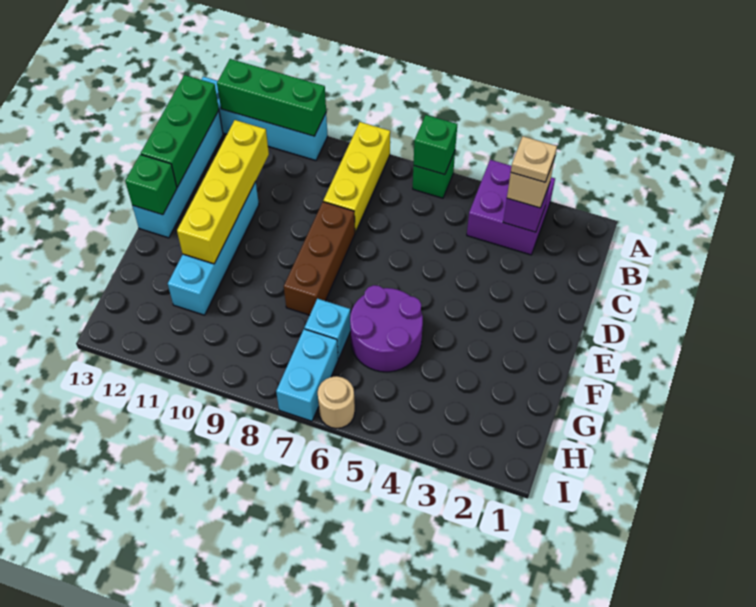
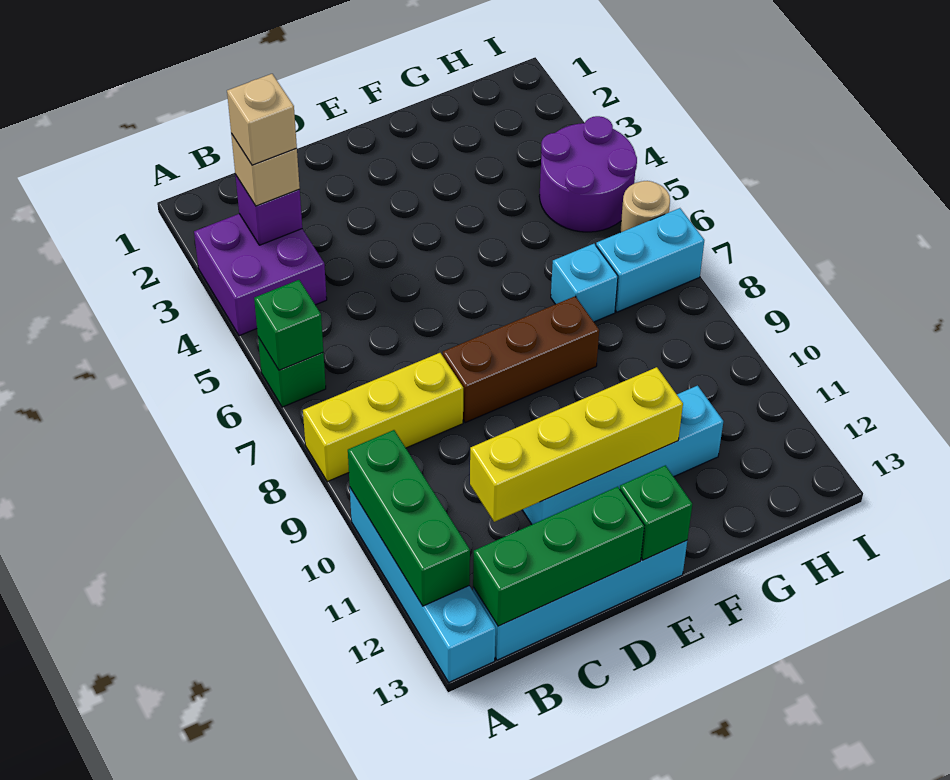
tan plate B3 level 4 -> tan brick B3 level 4
purple round brick F5:G6 level 1 -> purple round brick H4:I5 level 1

